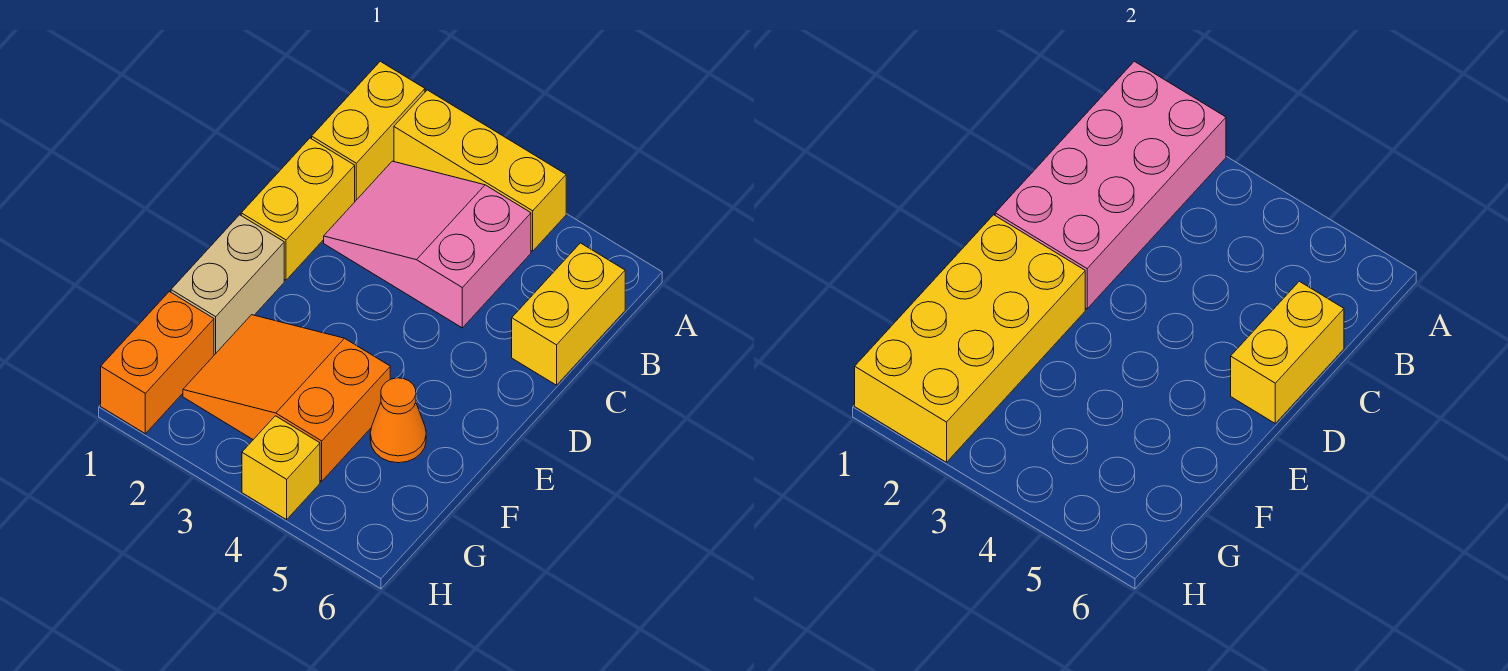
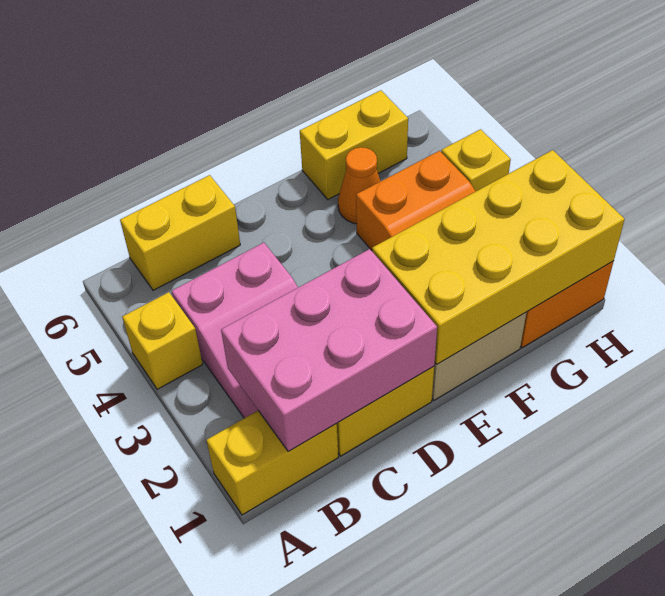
pink brick A1:D2 level 2 -> pink brick B1:D2 level 2
yellow brick A2:A4 level 1 -> yellow brick A4 level 1
yellow brick C6:D6 level 2 -> yellow brick F6:G6 level 1

